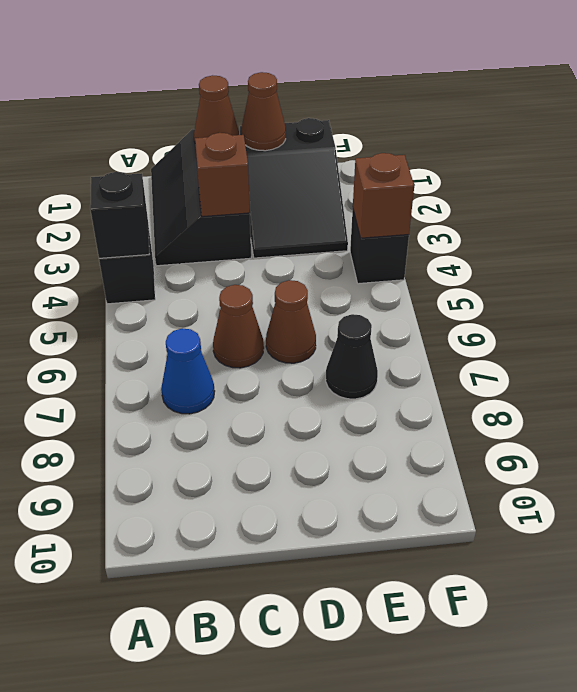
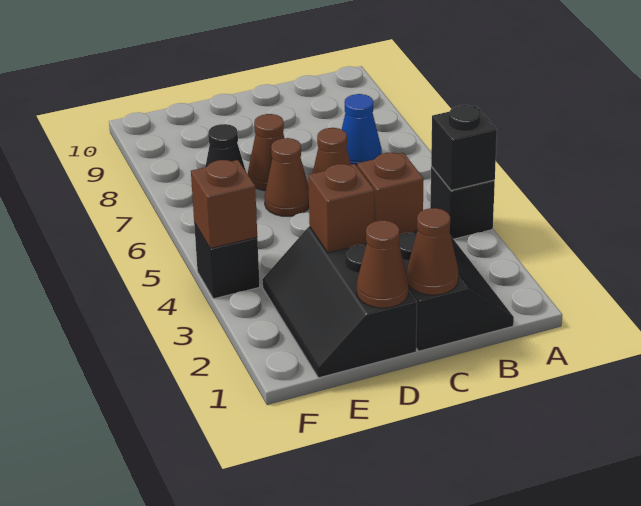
black slope D1:E3 level 1 top 1 -> black slope D1:E3 level 1 top D
none -> brown brick D3 level 2
none -> brown cone D7 level 1

